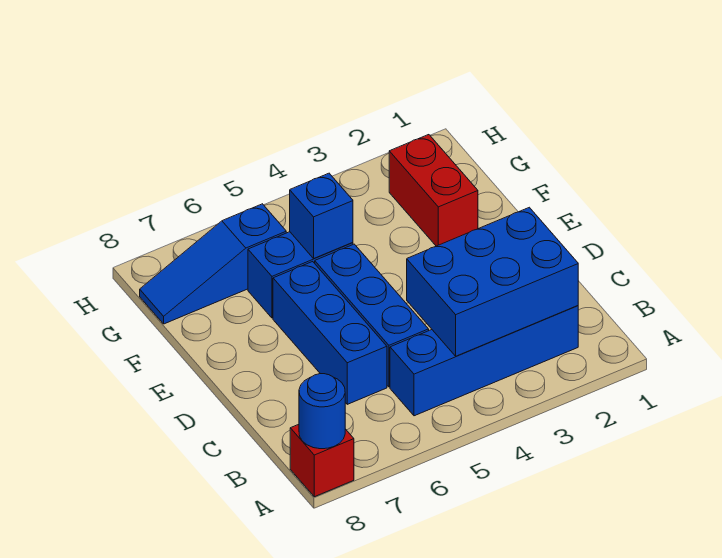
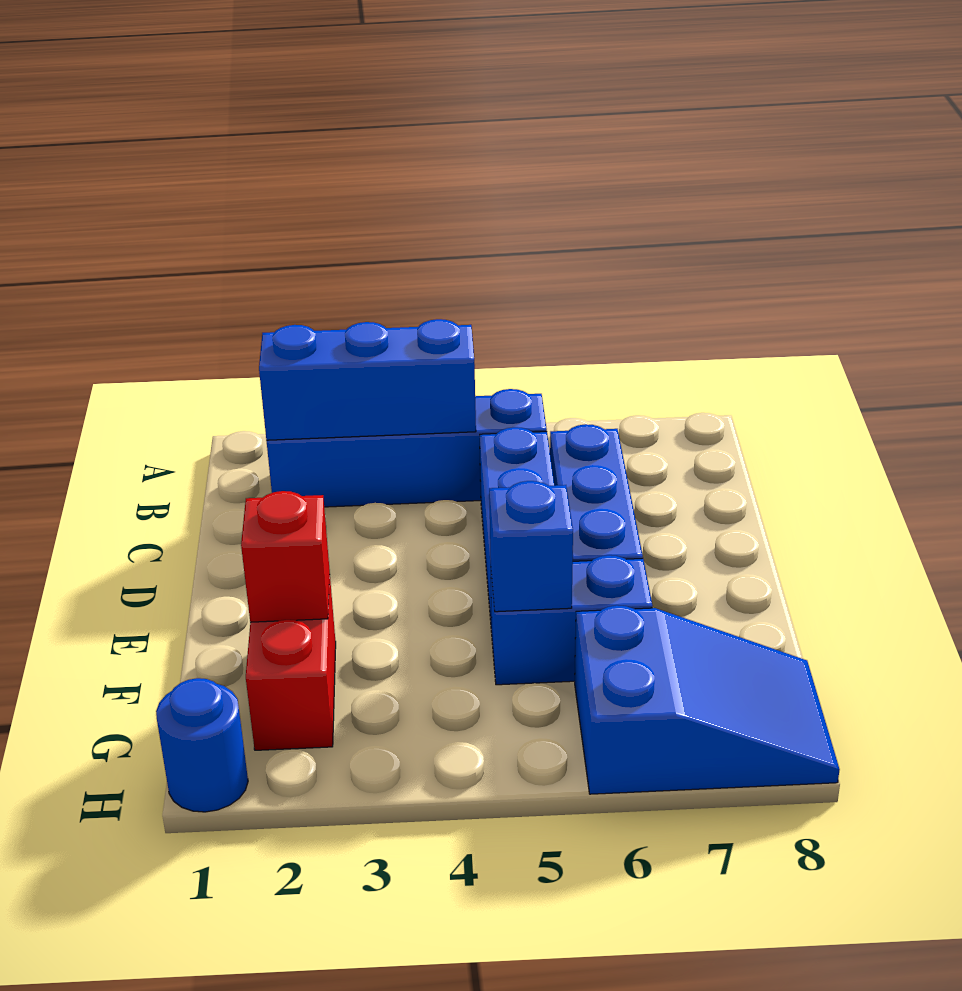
red brick A8 level 1 -> red brick F2 level 2
blue round brick A8 level 2 -> blue round brick H1 level 1
blue brick B2:C4 level 2 -> blue brick B2:B4 level 2
blue slope G6:G8 level 1 top 6 -> blue slope G6:H8 level 1 top 6

